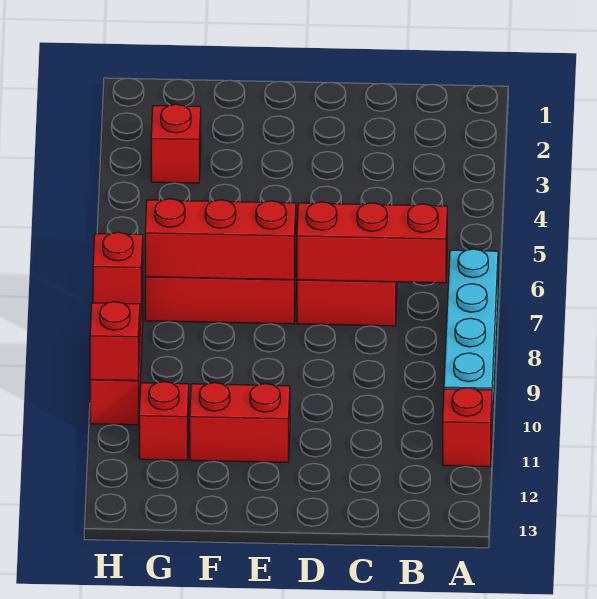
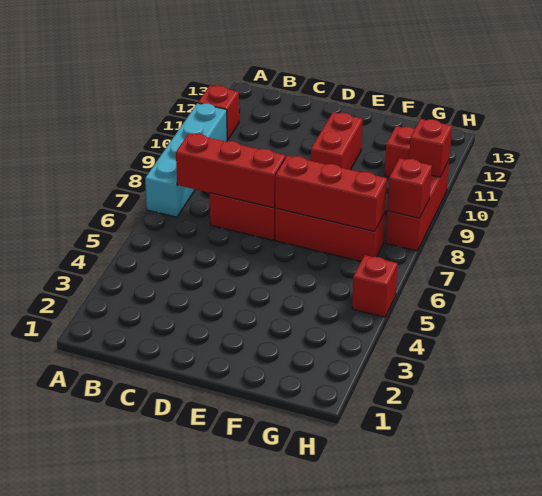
red brick E11:F11 level 1 -> red brick E10:E11 level 1
red brick G3 level 1 -> red brick H5 level 1

